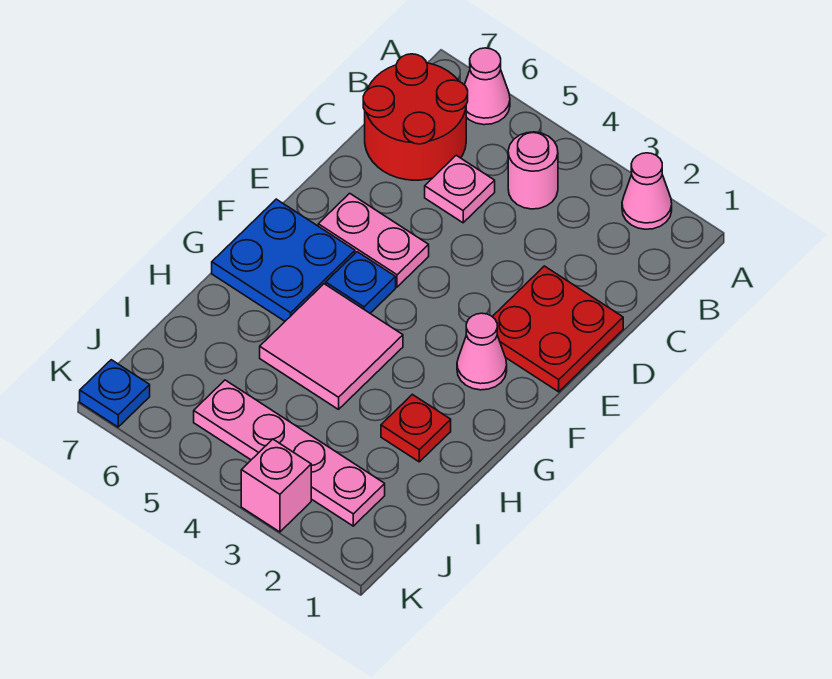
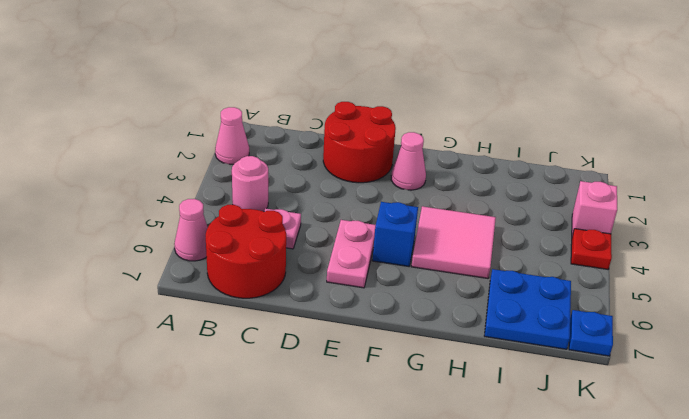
red plate D1:E2 level 1 -> red round brick D1:E2 level 1
blue plate F5 level 1 -> blue brick F5 level 1
blue plate F6:G7 level 1 -> blue plate I6:J7 level 1
red plate H2 level 1 -> red plate K4 level 1
pink plate J2:J5 level 1 -> none

